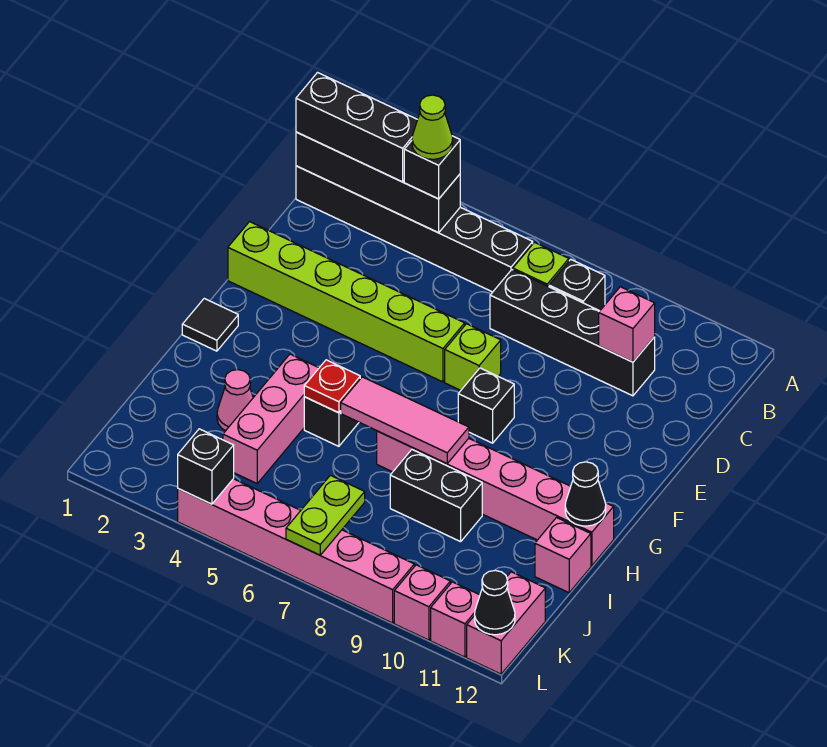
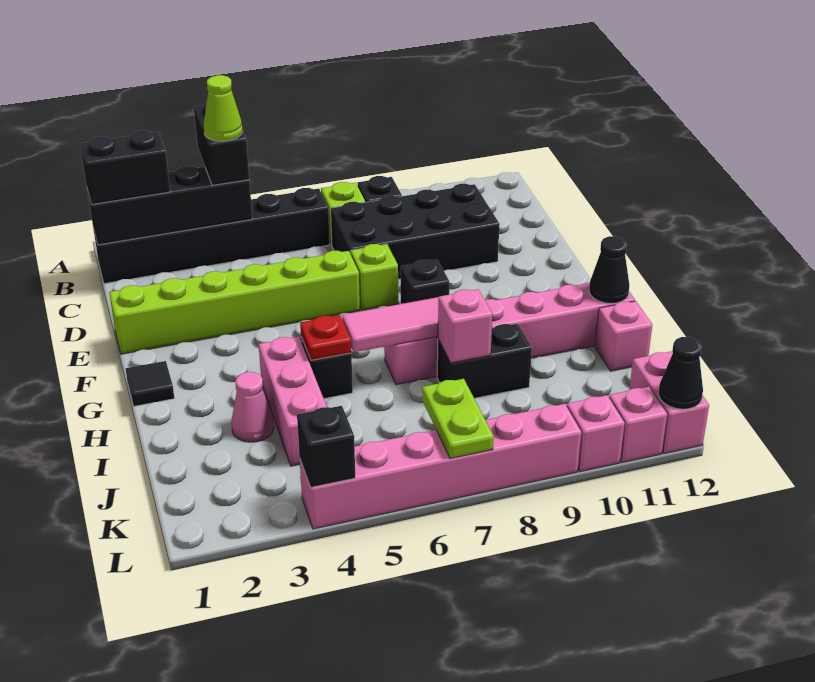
black brick B1:B3 level 3 -> black brick B1:B2 level 3
black brick B4 level 3 -> black brick A4:B4 level 3
black brick C7:C10 level 1 -> black brick C7:D10 level 1
pink brick C10 level 2 -> pink brick I8 level 2

